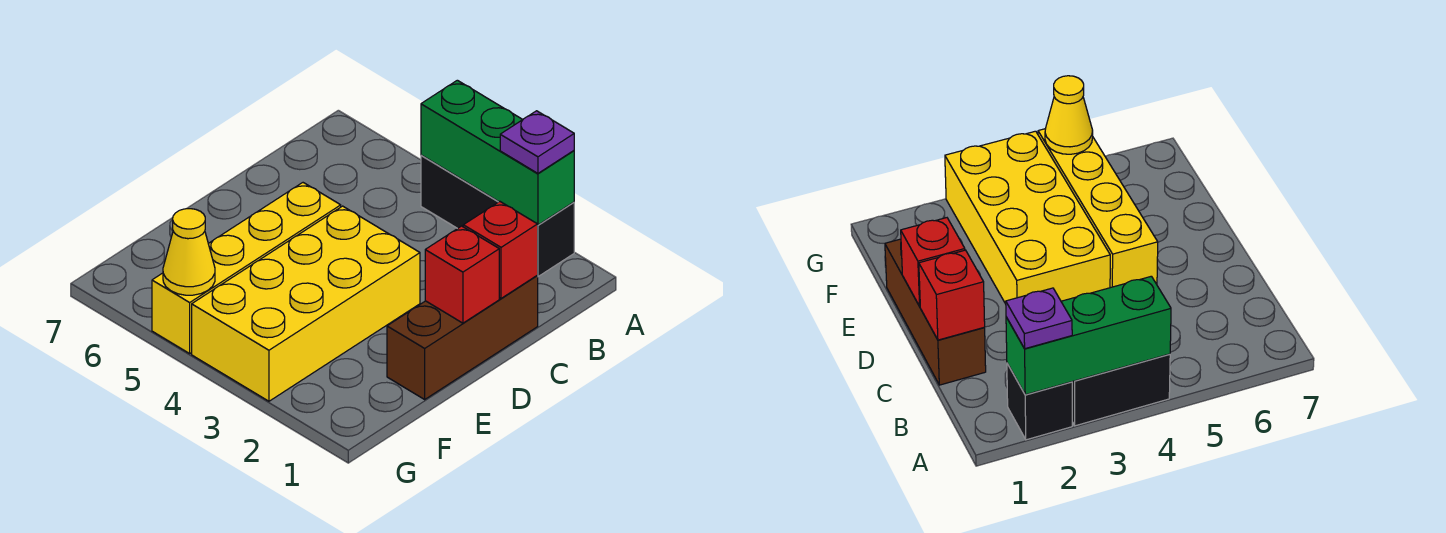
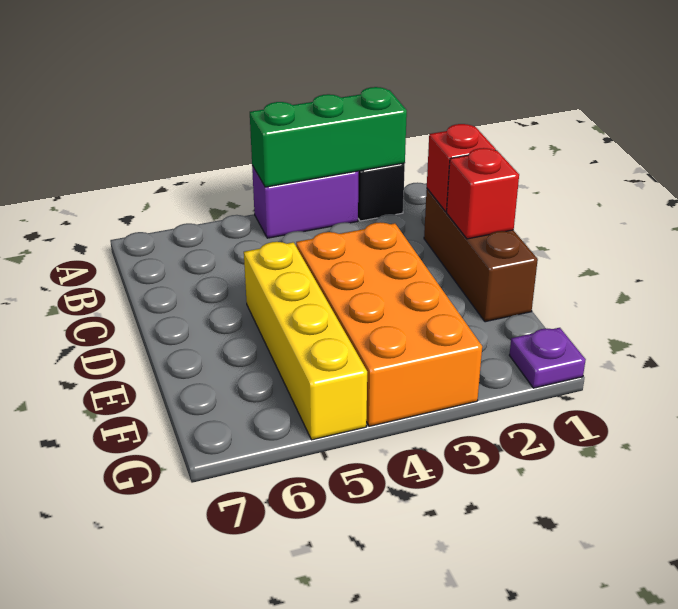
purple plate A2 level 3 -> purple plate G1 level 1
black brick A3:A4 level 1 -> purple brick A3:A4 level 1
yellow brick D3:G4 level 1 -> orange brick D3:G4 level 1
yellow cone G5 level 2 -> none

